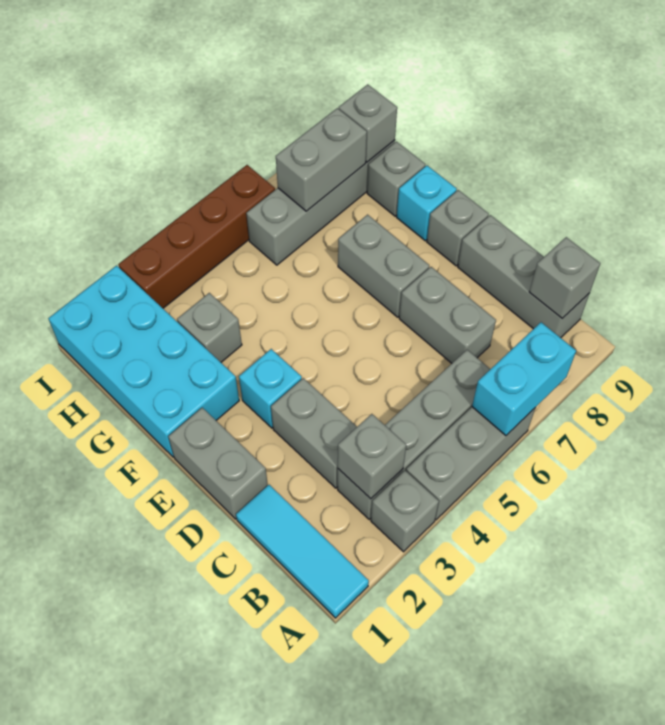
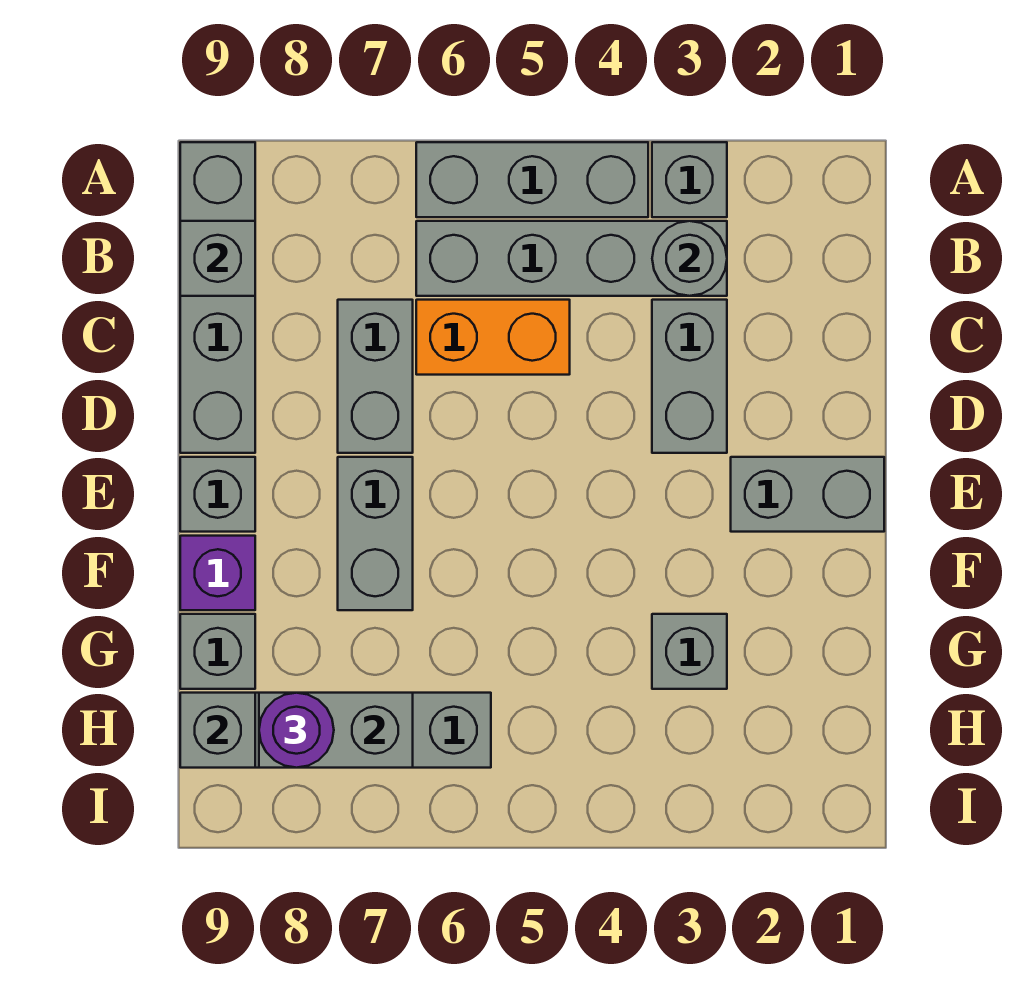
cyan tile A1:C1 level 1 -> none
cyan brick A6:A7 level 2 -> none
grey brick B3 level 2 -> grey round brick B3 level 2
grey brick B9:D9 level 1 -> grey brick A9:D9 level 1
none -> orange brick C5:C6 level 1
grey brick D1:E1 level 1 -> grey brick E1:E2 level 1
cyan brick E3 level 1 -> none
cyan brick F1:I2 level 1 -> none
cyan brick F9 level 1 -> purple brick F9 level 1
none -> purple round brick H8 level 3
brown brick I3:I6 level 1 -> none

